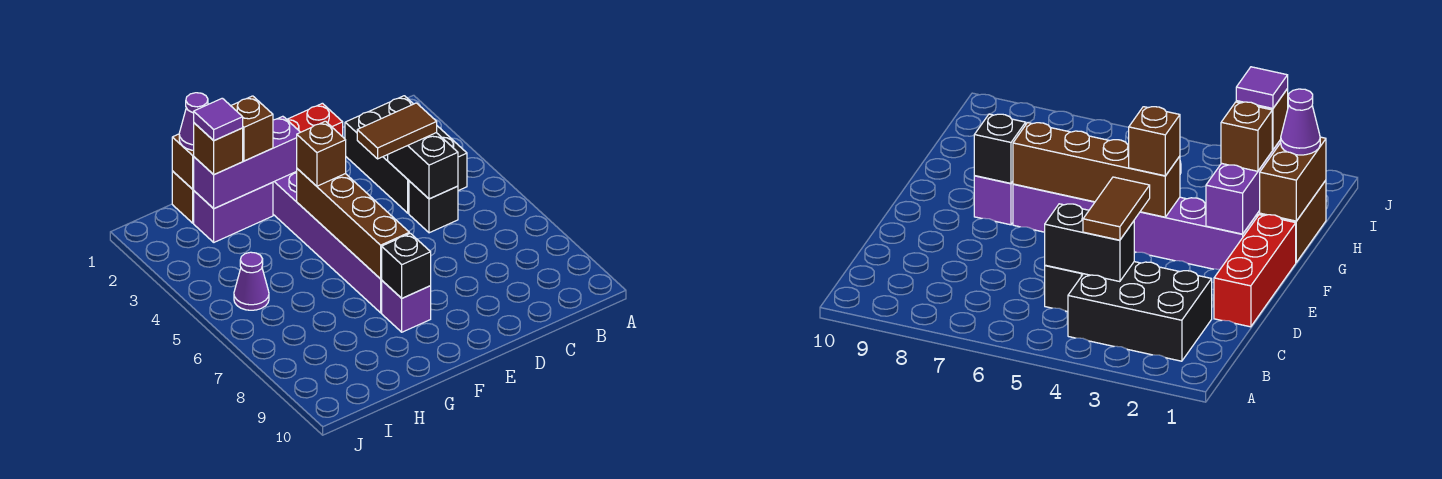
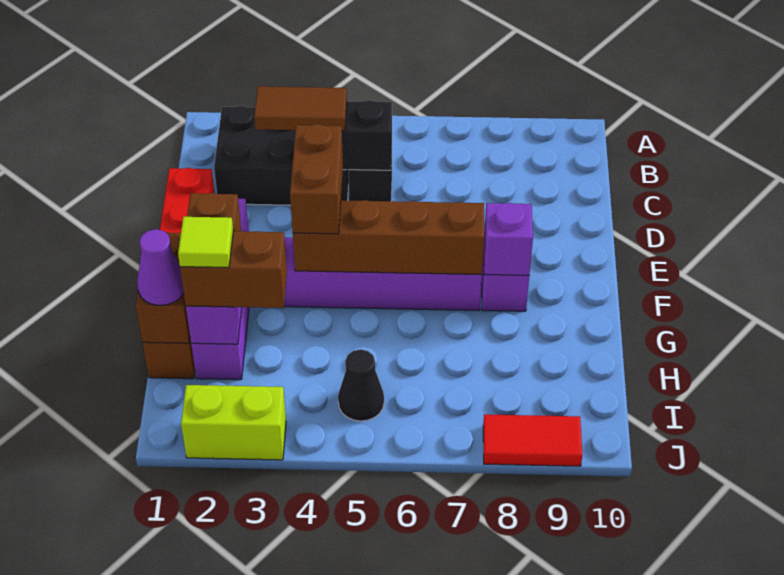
brown tile C4:D4 level 3 -> brown tile C3:C4 level 3
brown brick F4 level 3 -> brown brick E4:F4 level 3
black brick F8 level 2 -> purple brick F8 level 2
brown brick H2 level 3 -> brown brick H2:H3 level 3
purple tile H2 level 4 -> lime tile H2 level 4
purple cone I5 level 1 -> black cone I5 level 1
none -> lime brick J2:J3 level 1
none -> red tile J8:J9 level 1

